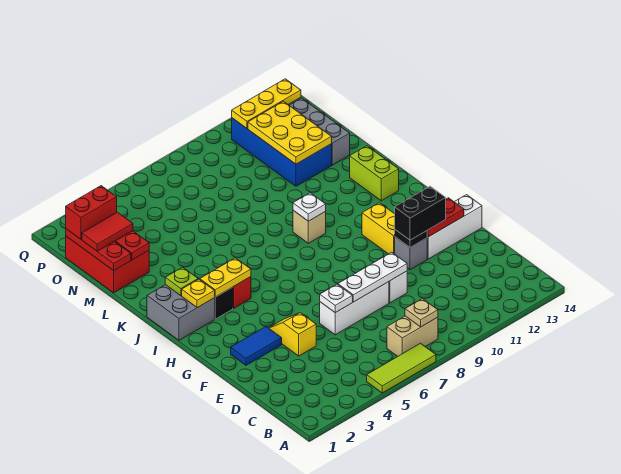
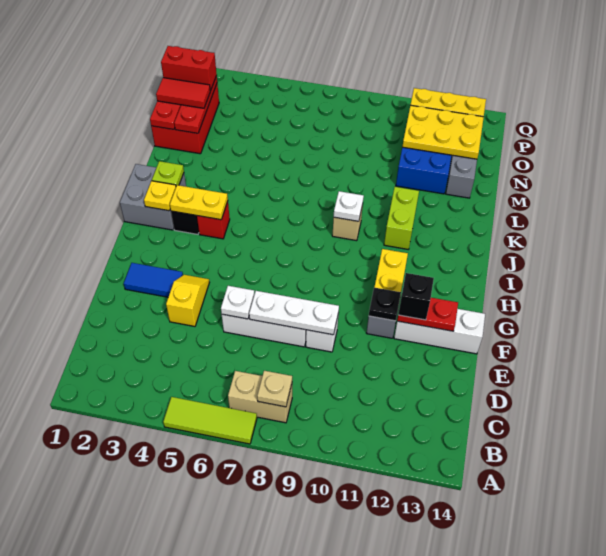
black brick F11:F12 level 3 -> black brick F12 level 3
lime brick J13:K13 level 1 -> lime brick J11:K11 level 1
yellow plate M11:O12 level 2 -> yellow plate N11:O13 level 2

